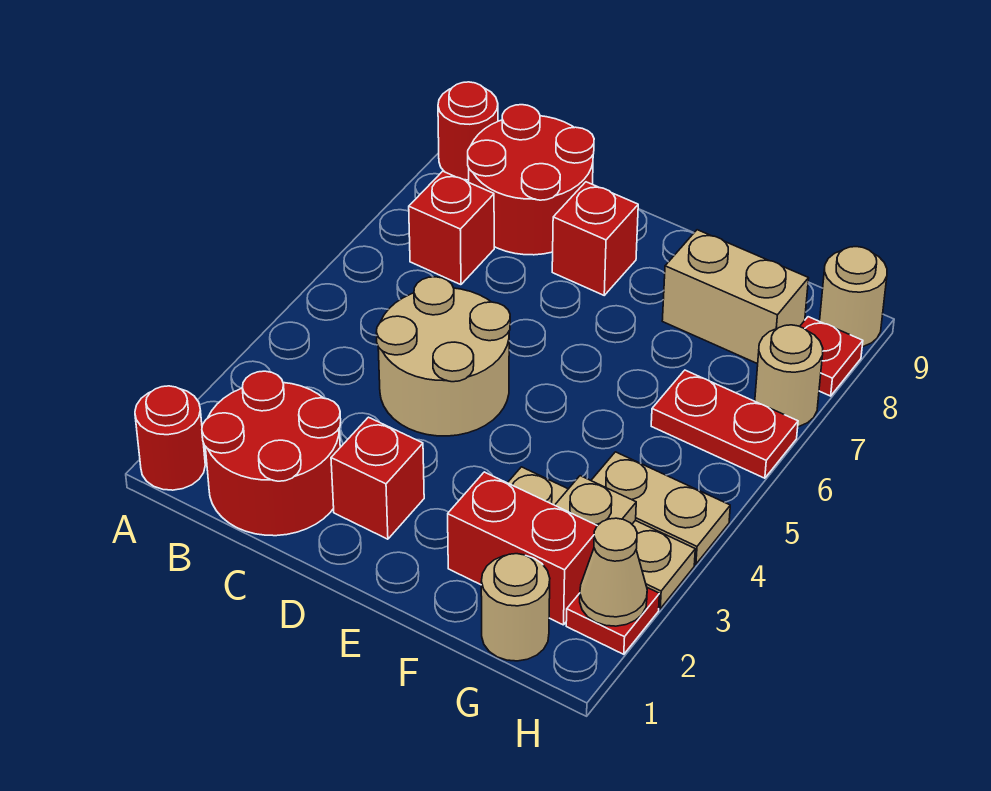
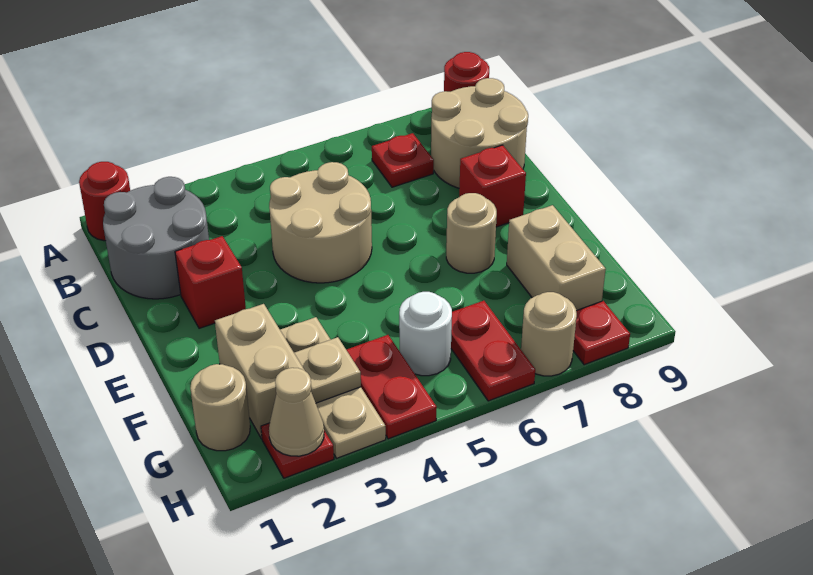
red round brick B1:C2 level 1 -> grey round brick B1:C2 level 1
red brick B7 level 1 -> red plate B7 level 1
red round brick B8:C9 level 1 -> tan round brick B8:C9 level 1
red brick F2:G2 level 1 -> tan brick F2:G2 level 1
tan plate G4:H4 level 1 -> red plate G4:H4 level 1
none -> white round brick G5 level 1
tan round brick H9 level 1 -> tan round brick E7 level 1

